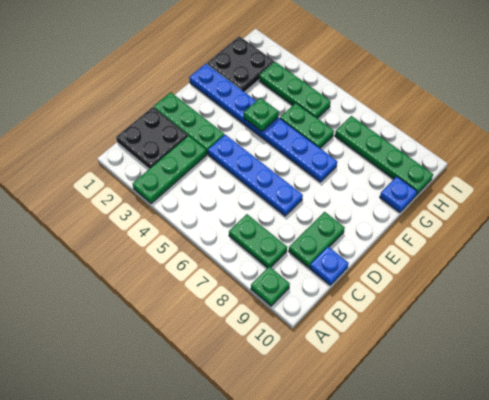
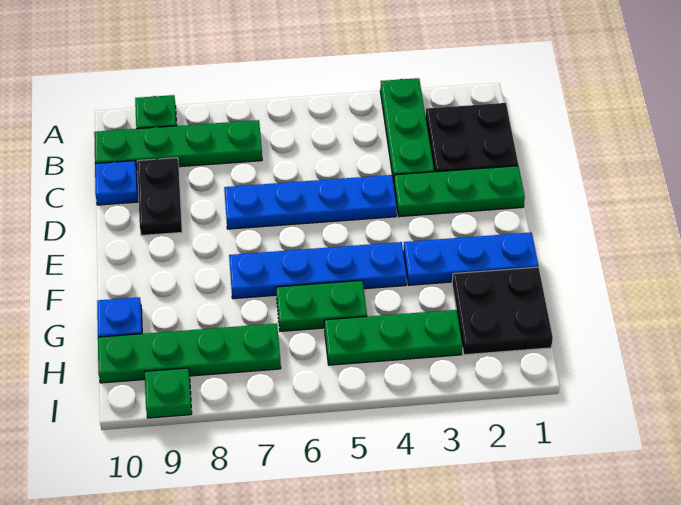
green plate B7:B8 level 1 -> green plate B7:B10 level 1
green plate C9:D9 level 1 -> black plate C9:D9 level 1
green plate F4 level 2 -> green plate I9 level 1

